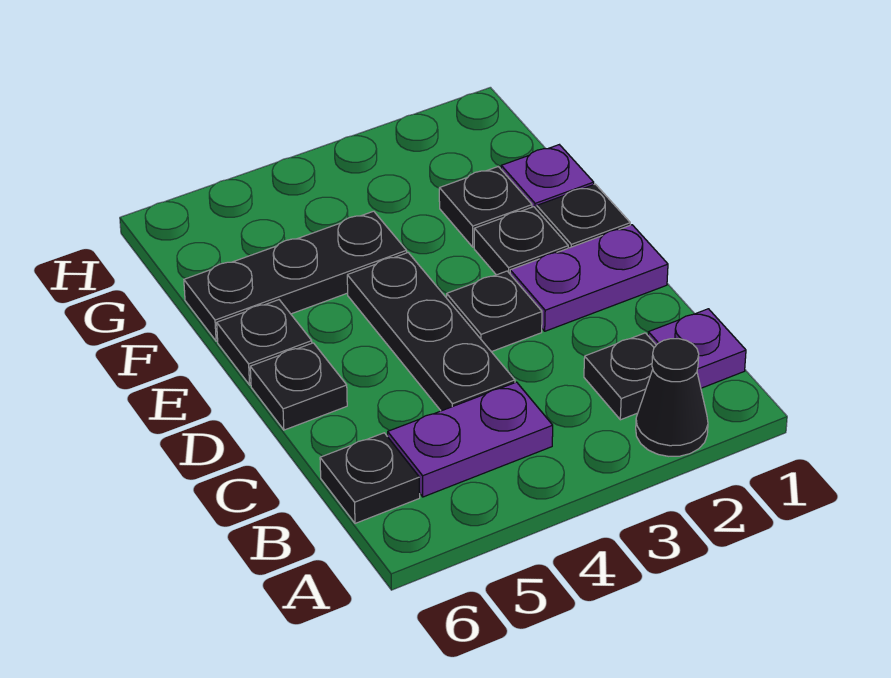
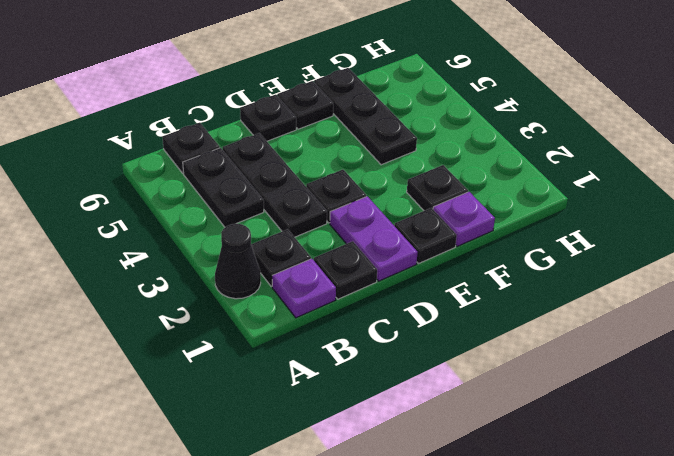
purple plate B4:B5 level 1 -> black plate B4:B5 level 1
black plate C4:E4 level 1 -> black plate C3:C5 level 1
black plate E2 level 1 -> black plate C1 level 1

